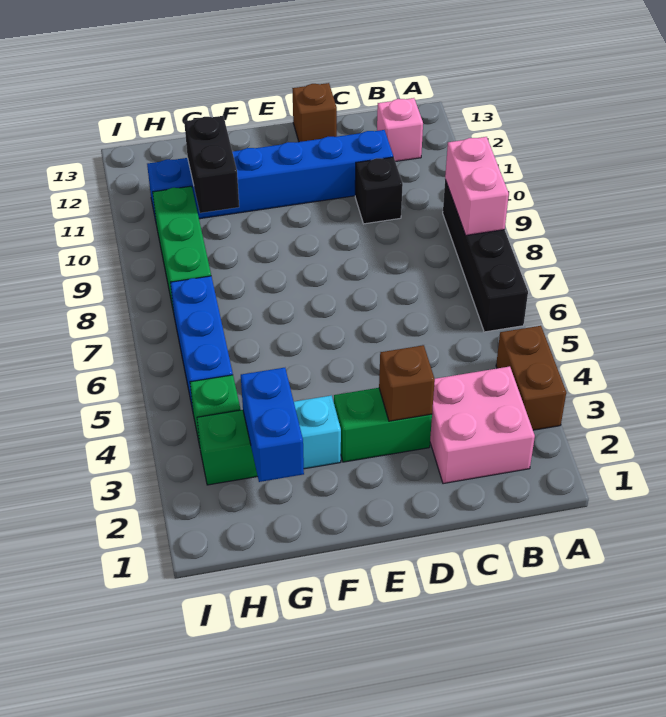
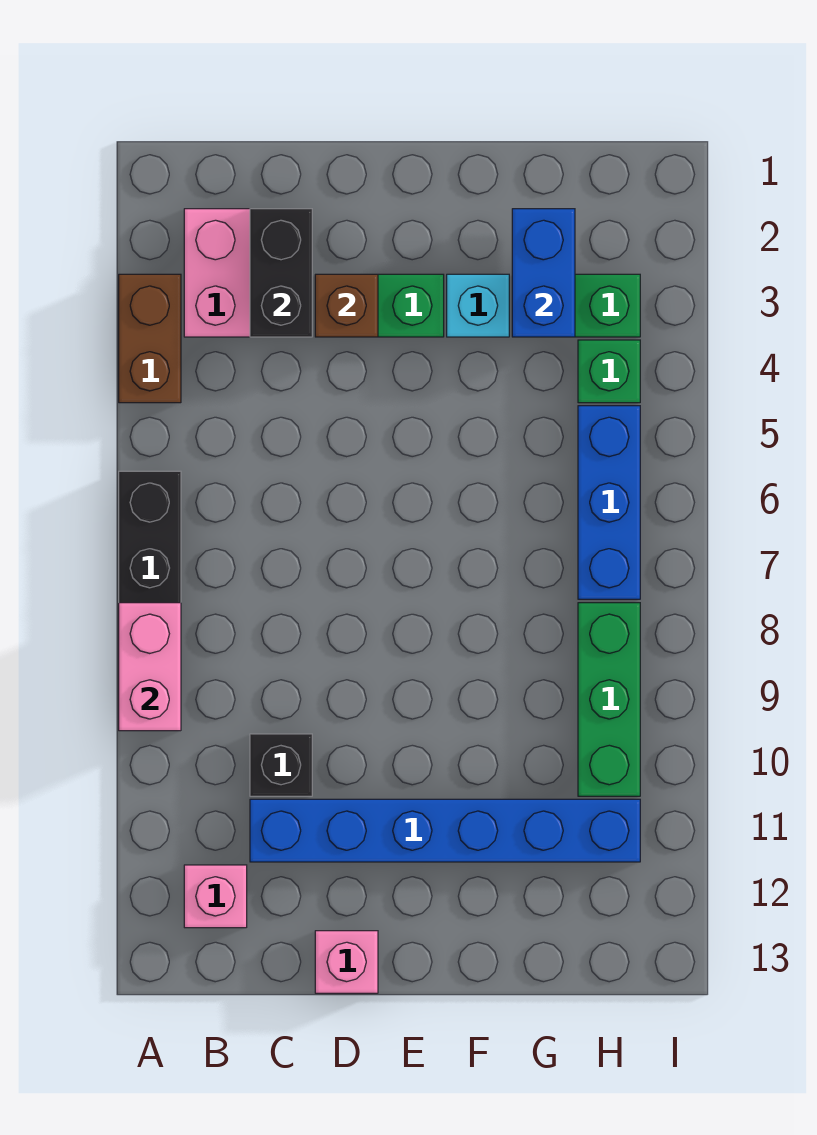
brown brick D13 level 1 -> pink brick D13 level 1
black brick G10:G11 level 2 -> black brick C2:C3 level 2

